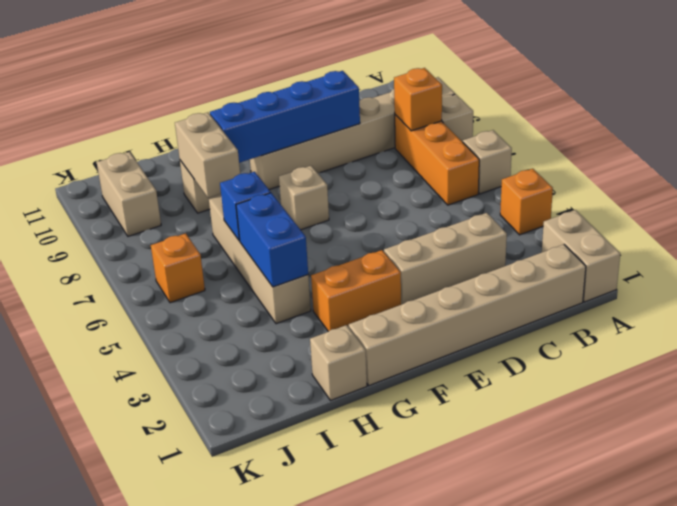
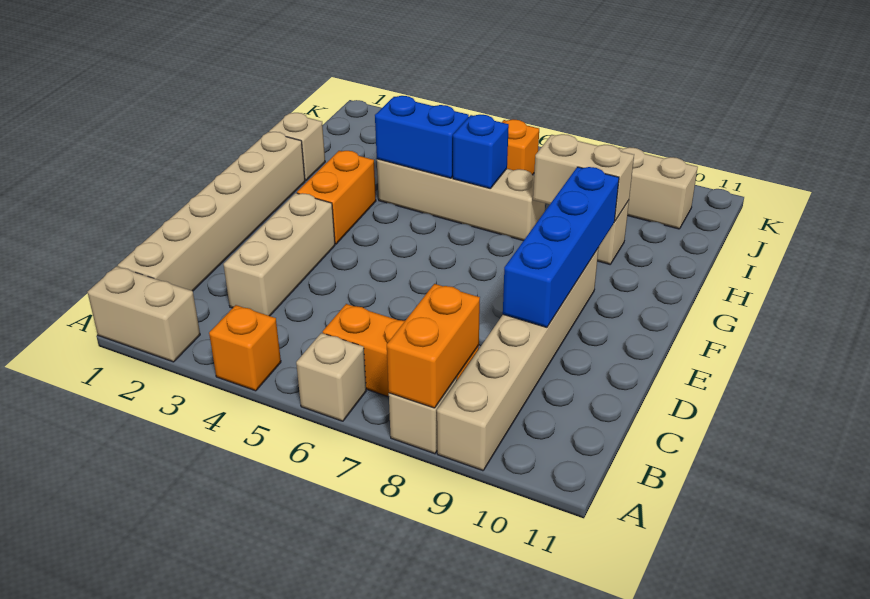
orange brick B8 level 2 -> orange brick A8:B8 level 2
tan brick F7 level 1 -> none

